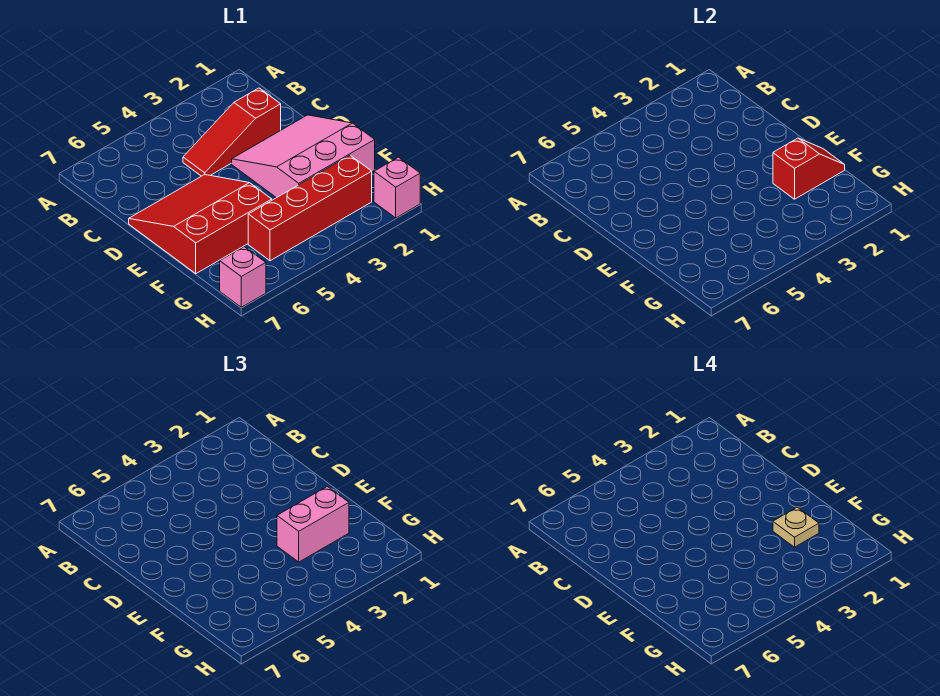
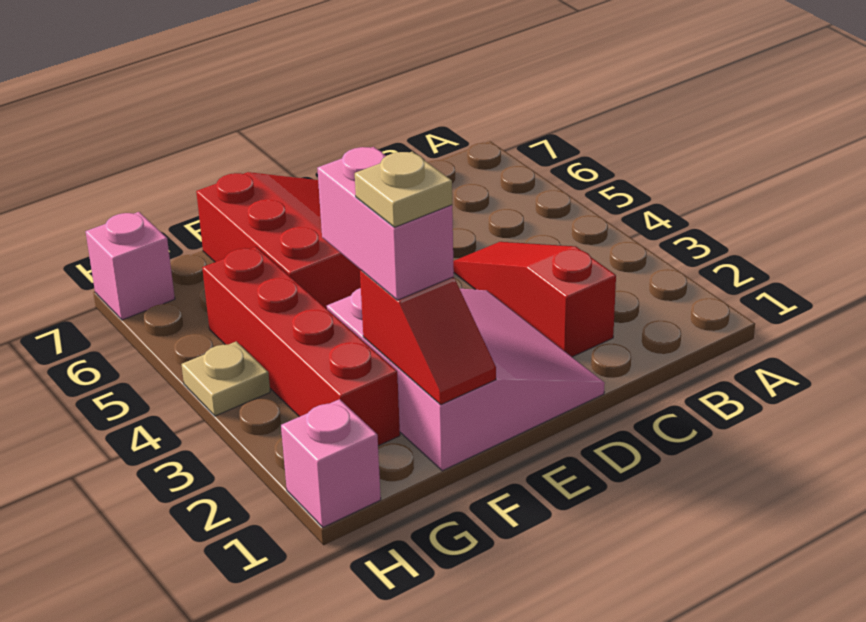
none -> tan plate H4 level 1

